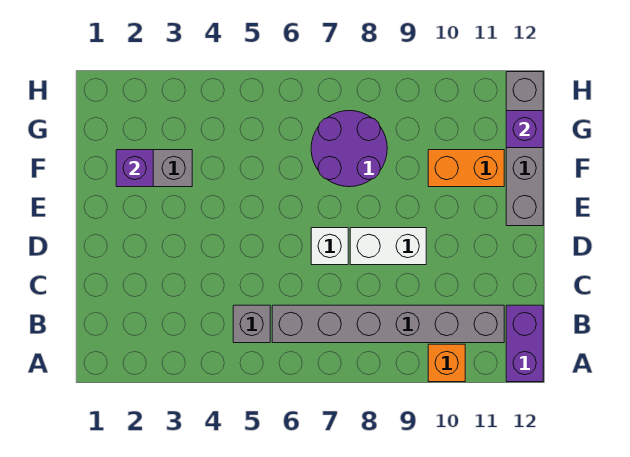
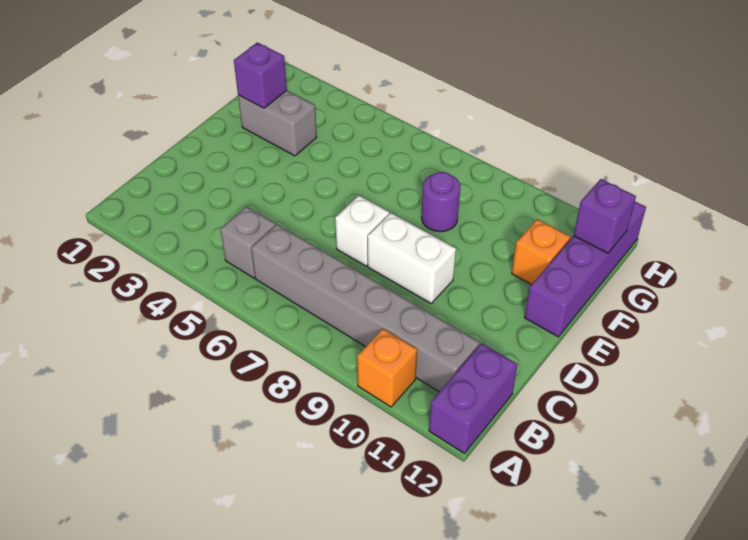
grey brick E12:H12 level 1 -> purple brick E12:H12 level 1
purple round brick F7:G8 level 1 -> purple round brick F8 level 1
orange brick F10:F11 level 1 -> orange brick F11 level 1

